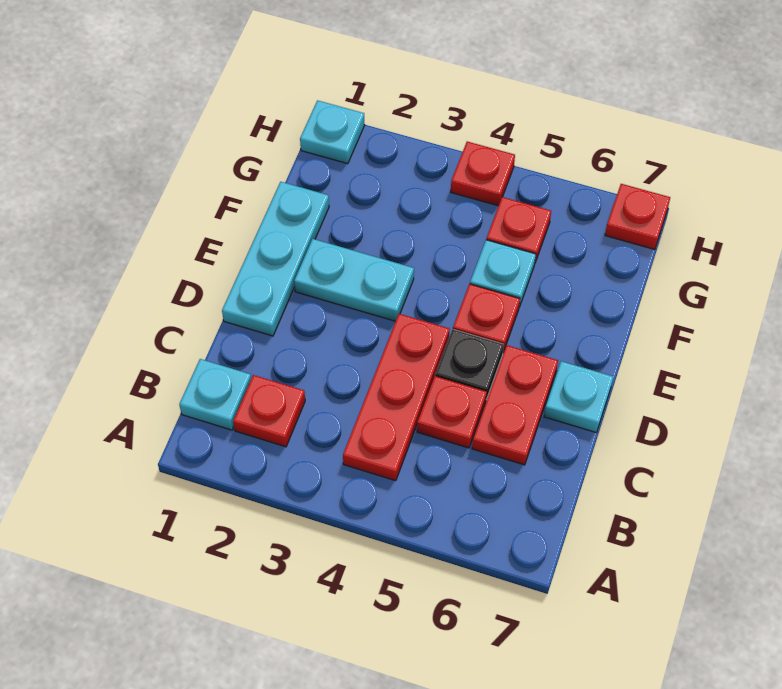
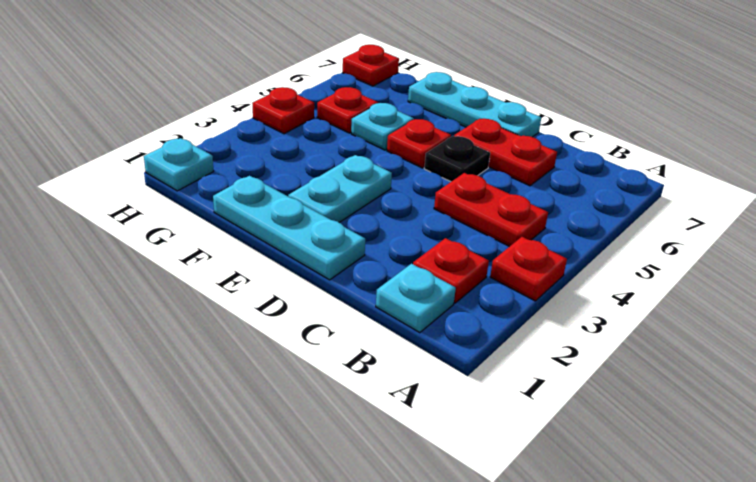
red plate B4:D4 level 1 -> red plate B4:C4 level 1
red plate C5 level 1 -> red plate A3 level 1
cyan plate D7 level 1 -> cyan plate D7:F7 level 1

